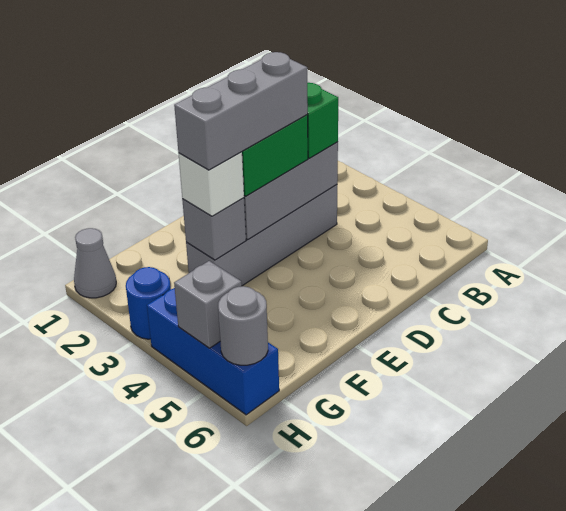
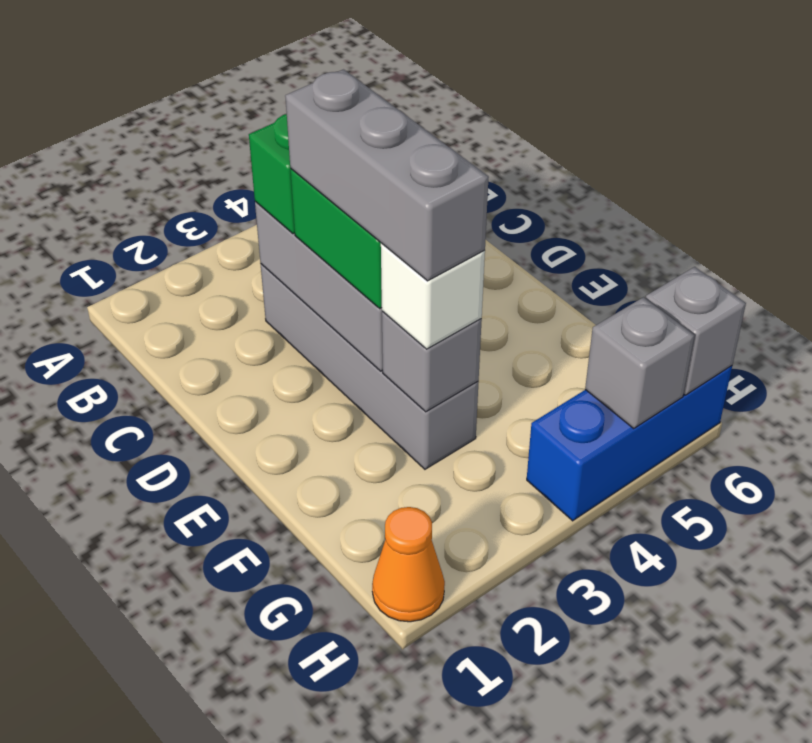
grey cone H1 level 1 -> orange cone H1 level 1
blue round brick H3 level 1 -> none
grey round brick H6 level 2 -> grey brick H6 level 2

